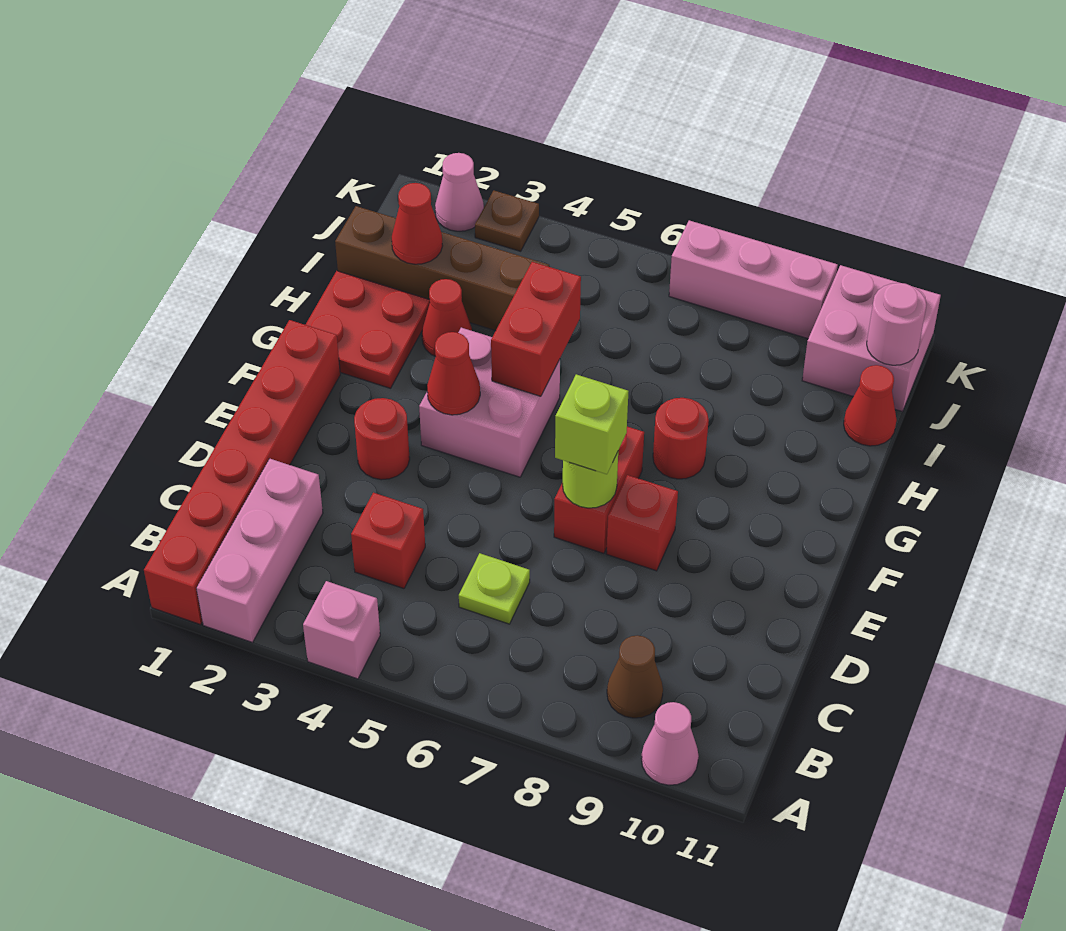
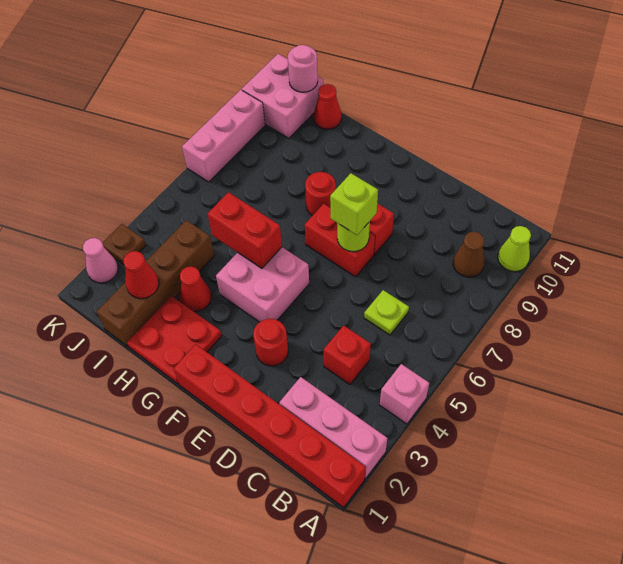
pink cone A10 level 1 -> lime cone A10 level 1
red cone F4 level 2 -> none

